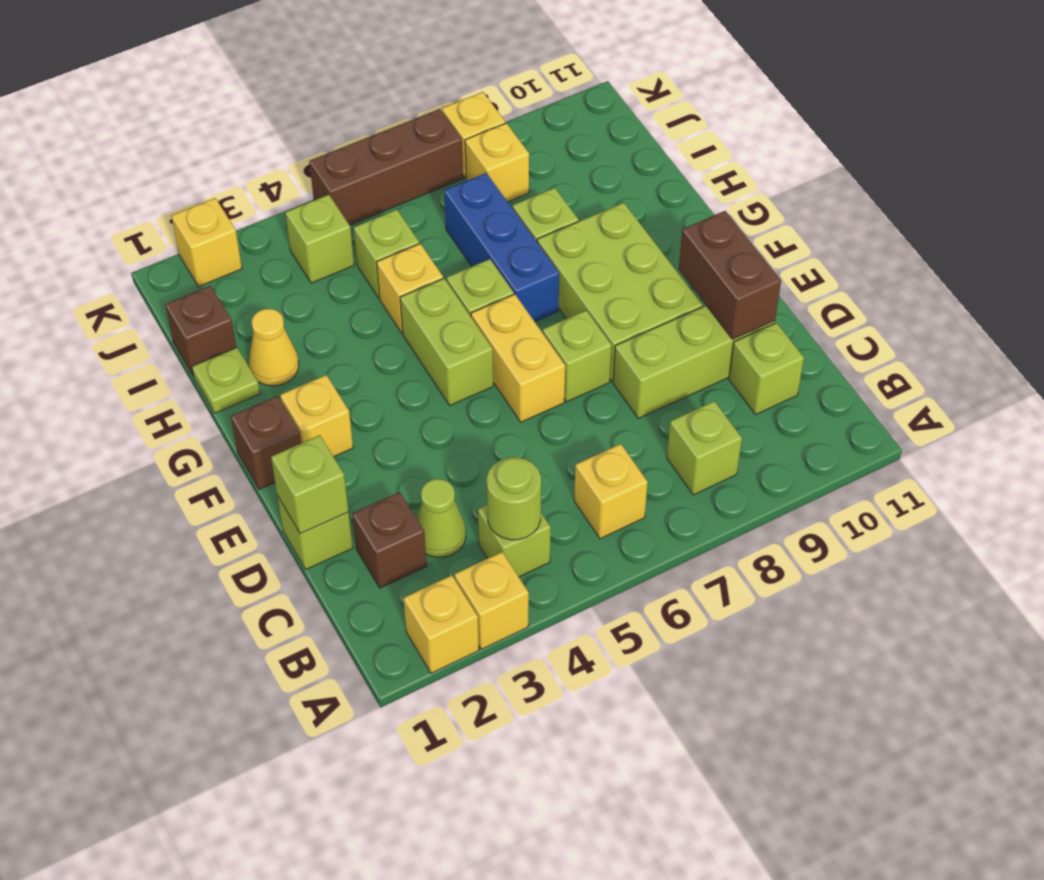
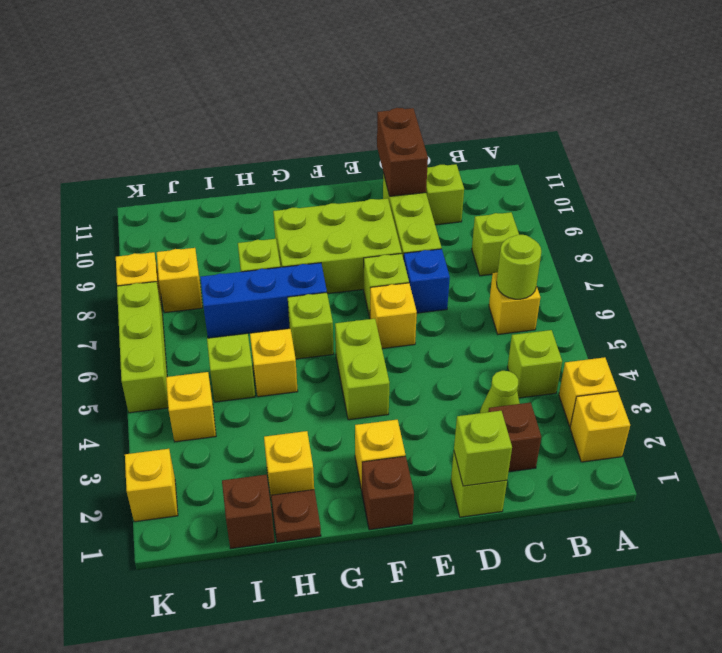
lime round brick B4 level 2 -> lime round brick B6 level 2
none -> blue brick D7 level 1
brown brick D10:E10 level 2 -> brown brick D10:D11 level 2
yellow brick E6:F6 level 1 -> yellow brick E6 level 1
lime brick F5:G5 level 1 -> lime brick F4:F5 level 1
lime plate H1 level 1 -> brown plate H1 level 1
yellow cone H2 level 1 -> yellow brick H2 level 1
lime brick J4 level 1 -> yellow brick J4 level 1
brown brick K5:K7 level 1 -> lime brick K5:K7 level 1

